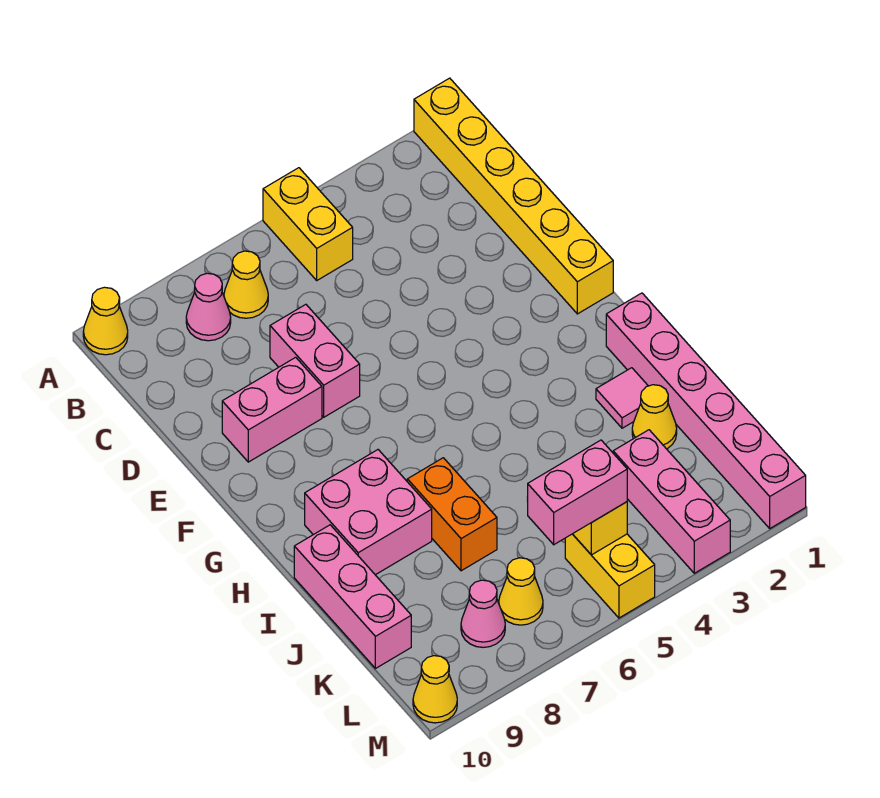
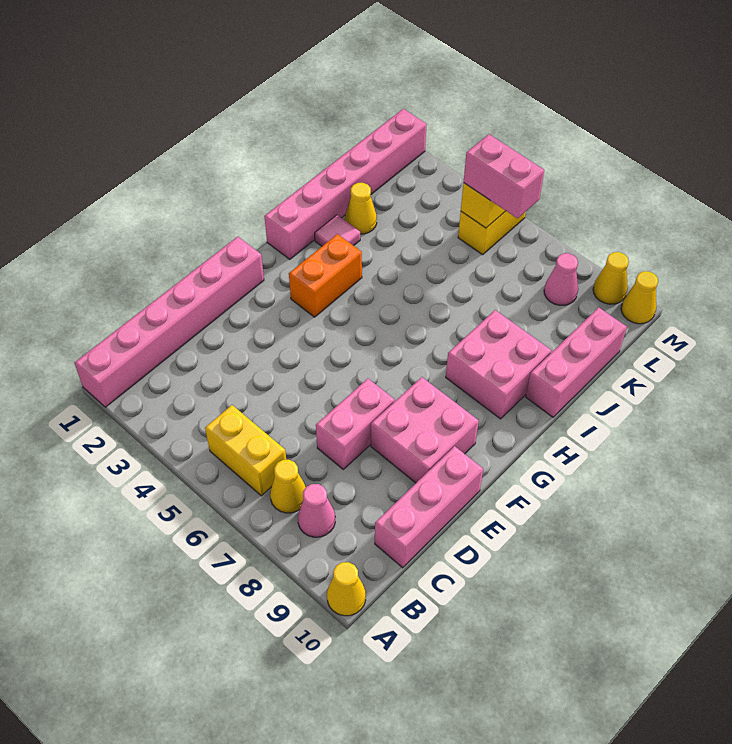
yellow brick A1:F1 level 1 -> pink brick A1:F1 level 1
yellow brick A5:B5 level 1 -> yellow brick B5:B6 level 1
pink brick E8:E9 level 1 -> pink brick E8:F9 level 1
orange brick I7:J7 level 1 -> orange brick G3:H3 level 1
pink brick K3:M3 level 1 -> pink brick C10:E10 level 1
yellow cone L7 level 1 -> yellow cone M9 level 1

